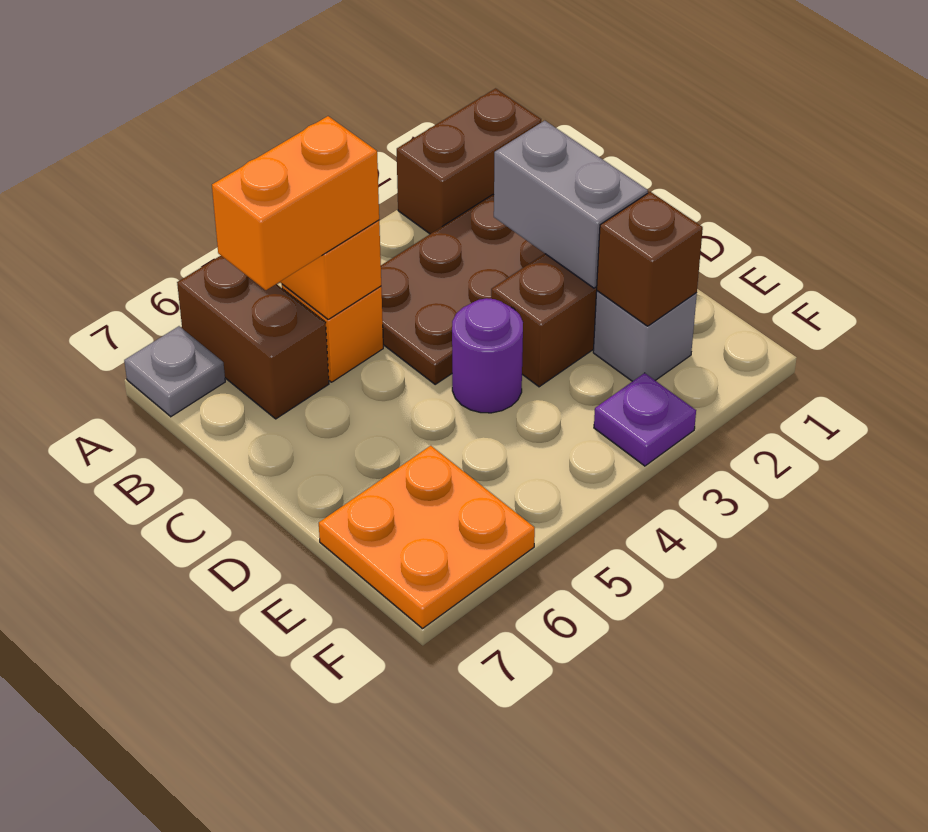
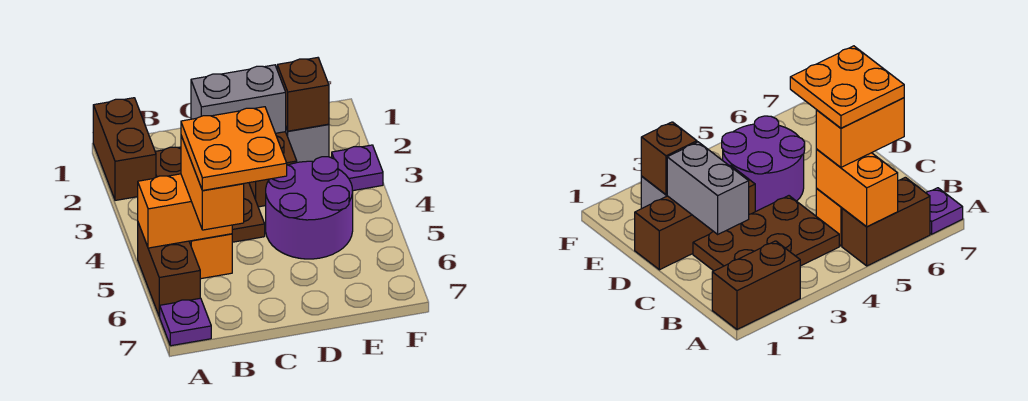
brown brick A6:B6 level 1 -> brown brick A5:A6 level 1
grey plate A7 level 1 -> purple plate A7 level 1
purple round brick D4 level 1 -> purple round brick D4:E5 level 1
orange plate E6:F7 level 1 -> orange plate B5:C6 level 4

